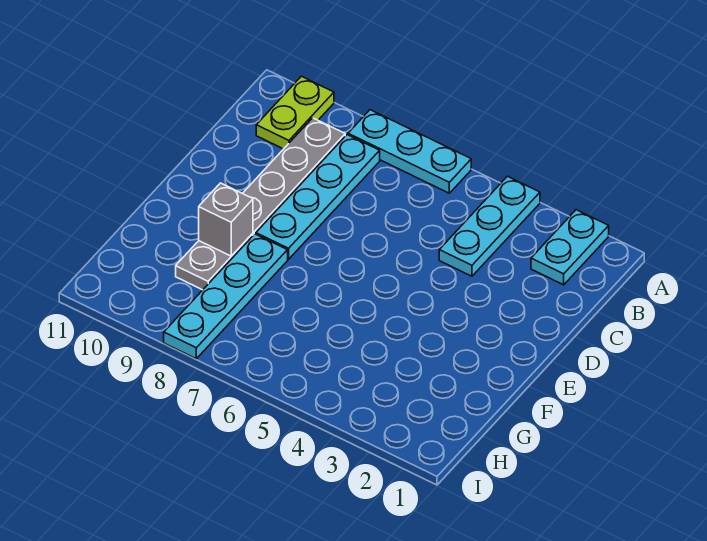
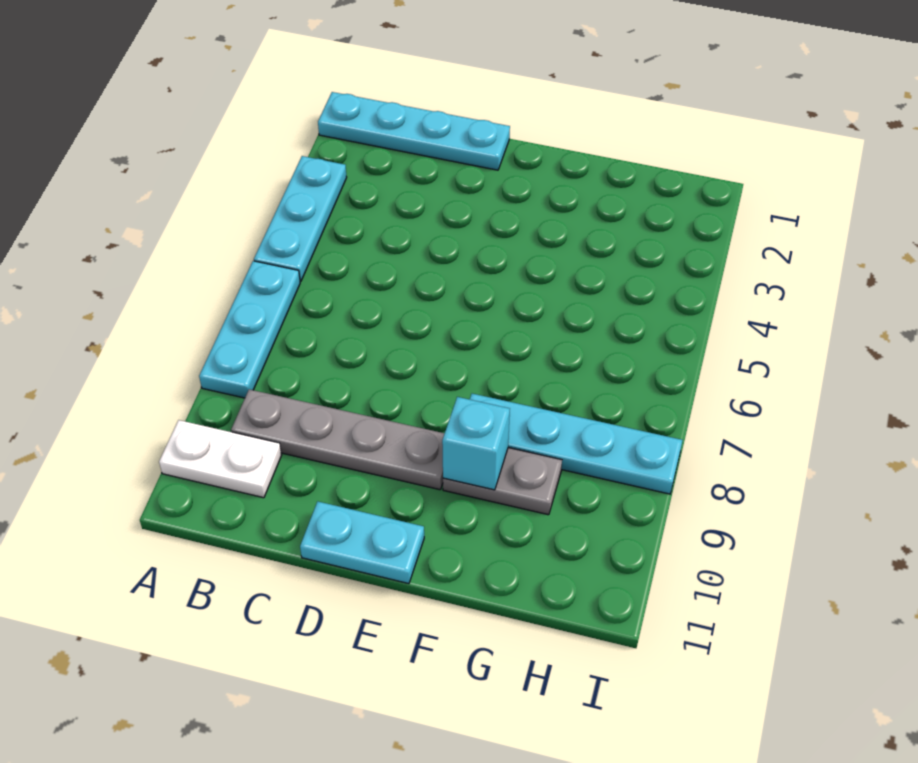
cyan plate A2:B2 level 1 -> cyan plate D11:E11 level 1
cyan plate A4:C4 level 1 -> cyan plate A3:A5 level 1
lime plate A10:B10 level 1 -> white plate A10:B10 level 1
cyan plate B8:E8 level 1 -> cyan plate A1:D1 level 1
grey brick F9 level 2 -> cyan brick F9 level 2

